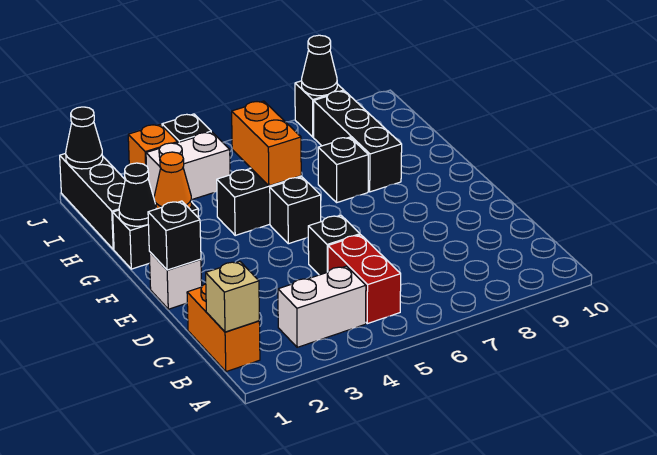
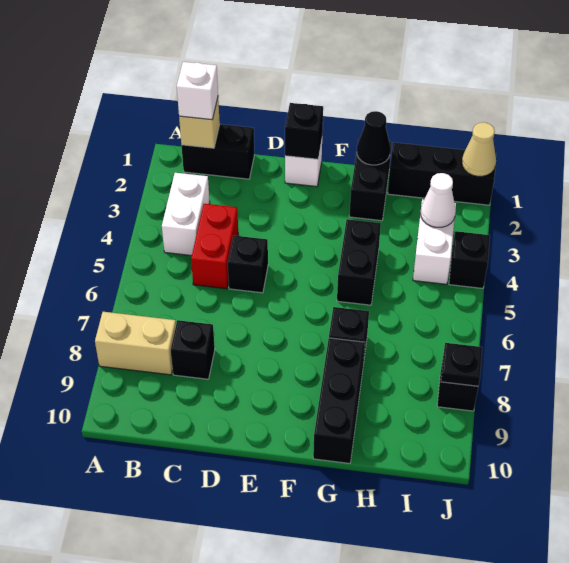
none -> tan brick A8:B8 level 1
orange brick B1:C1 level 1 -> black brick B1:C1 level 1
none -> white brick B1 level 3
red brick B5:C5 level 1 -> red brick C4:C5 level 1
black brick F5 level 1 -> black brick C8 level 1
orange cone G2 level 2 -> none
orange brick G5:H5 level 2 -> none
black brick G8:I8 level 1 -> black brick G8:G10 level 1
none -> white cone I3 level 2
black cone J1 level 2 -> tan cone J1 level 2
orange brick J3 level 1 -> none
black cone J8 level 2 -> black plate J8 level 2

